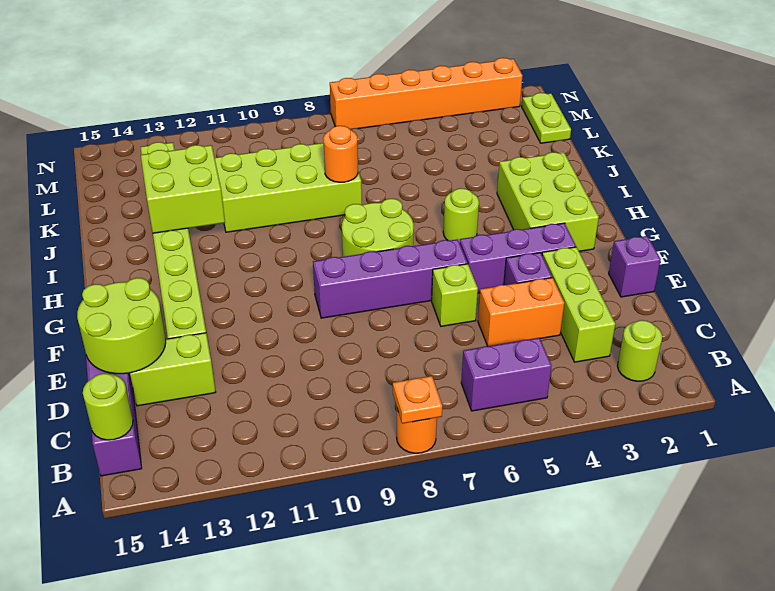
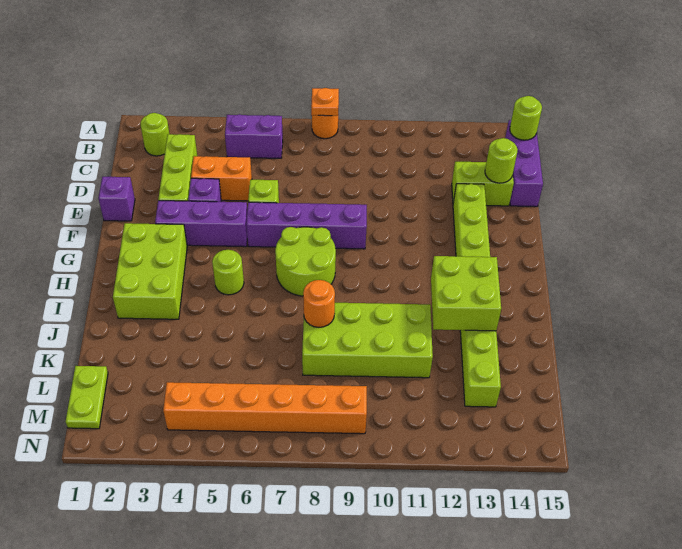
lime round brick D14:E15 level 2 -> lime round brick D14 level 2
orange brick N2:N7 level 1 -> orange brick M4:M9 level 1

